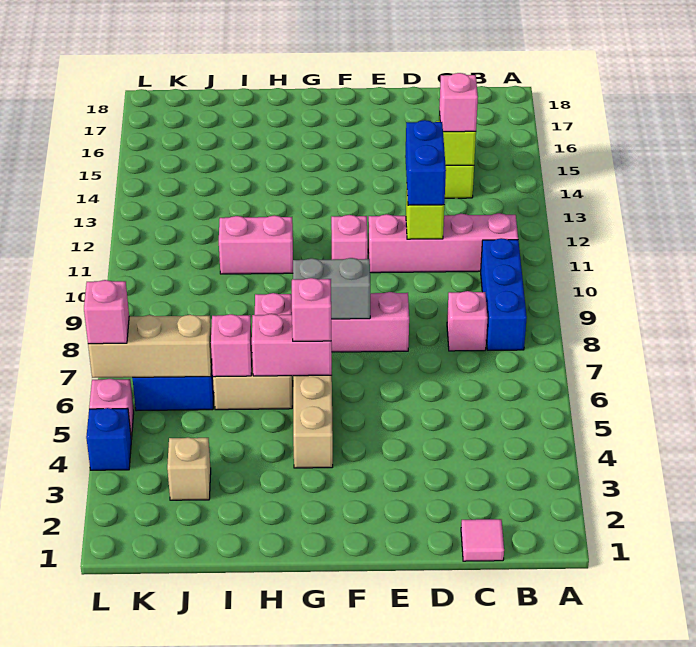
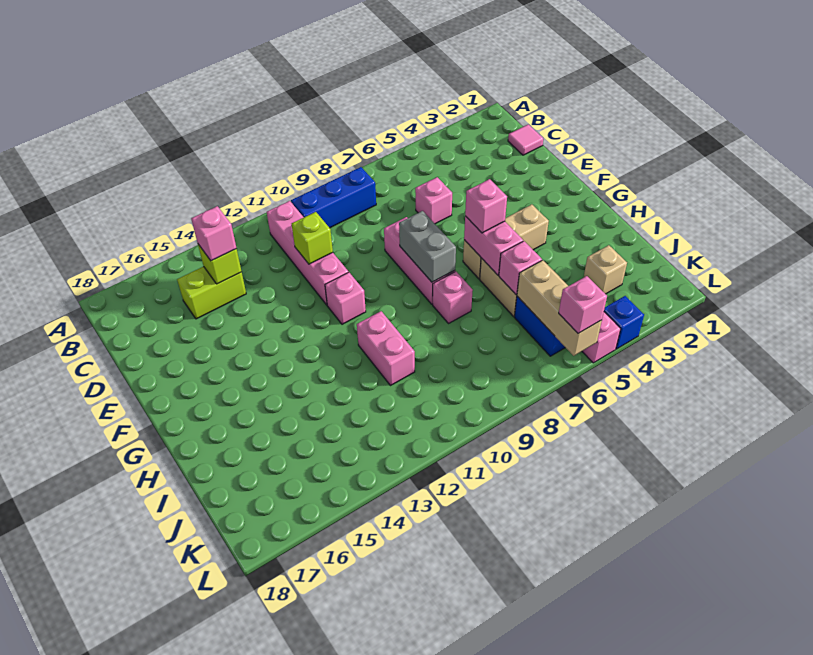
pink brick C8 level 1 -> pink brick D6 level 1
blue brick D11:D12 level 3 -> none

